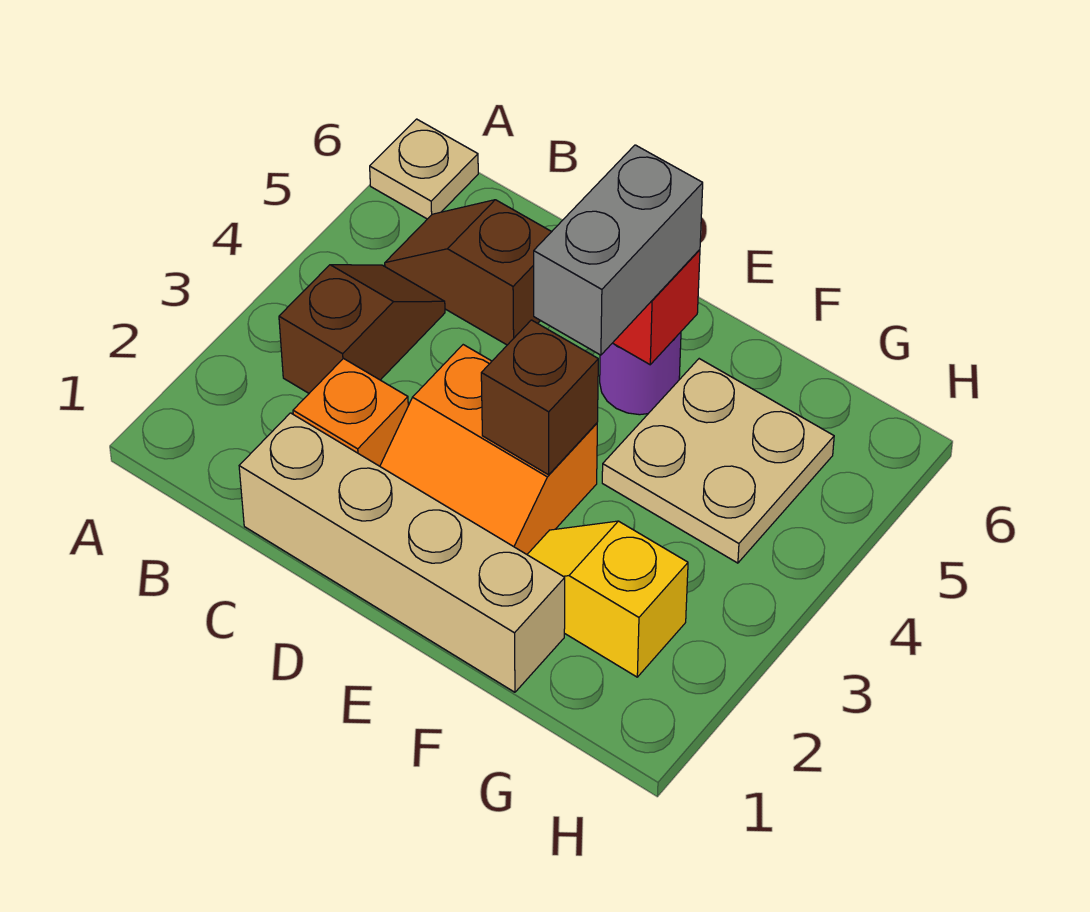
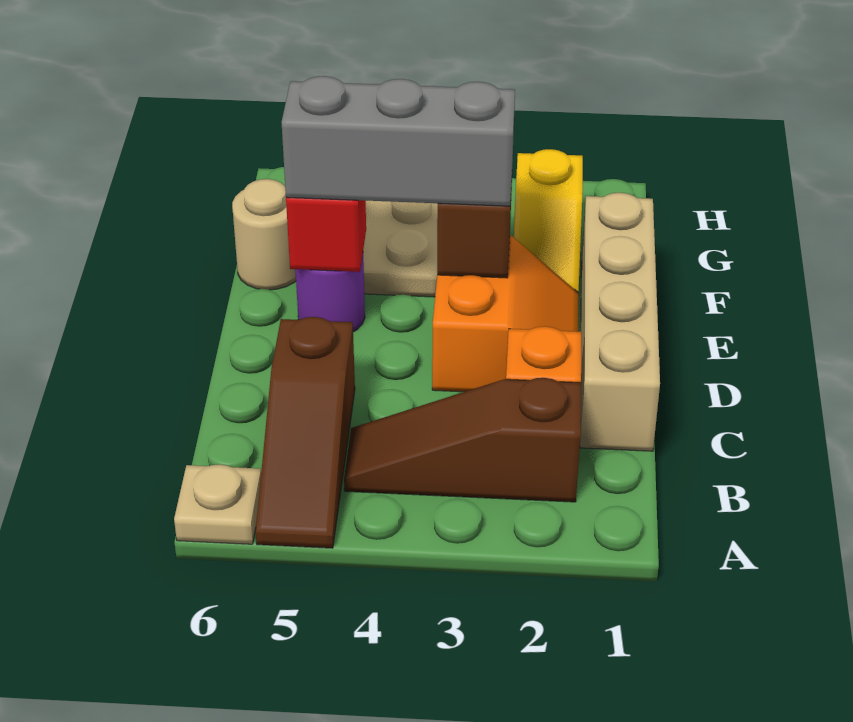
brown slope B3:B4 level 1 top 3 -> brown slope B2:B4 level 1 top 2
brown slope B5:C5 level 1 top C -> brown slope A5:C5 level 1 top C
grey brick E4:E5 level 3 -> grey brick E3:E5 level 3
none -> tan round brick F6 level 1

